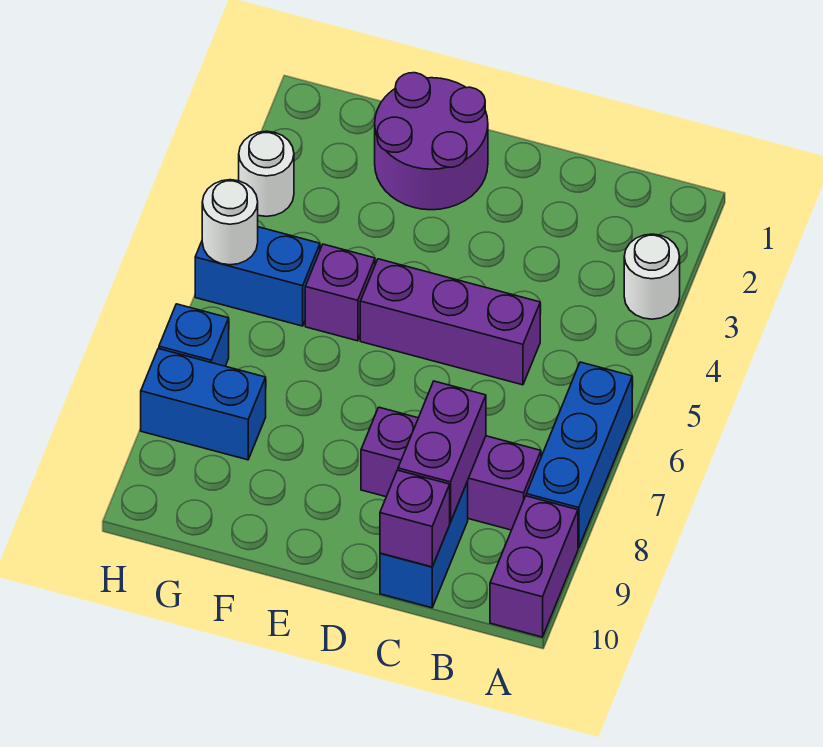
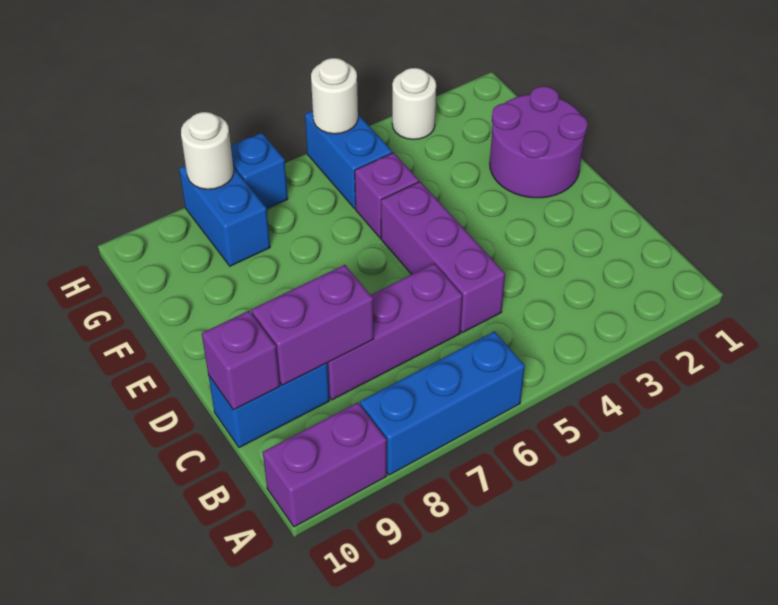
white round brick A3 level 1 -> white round brick H8 level 2
purple brick B8:D8 level 1 -> purple brick C6:C8 level 1

